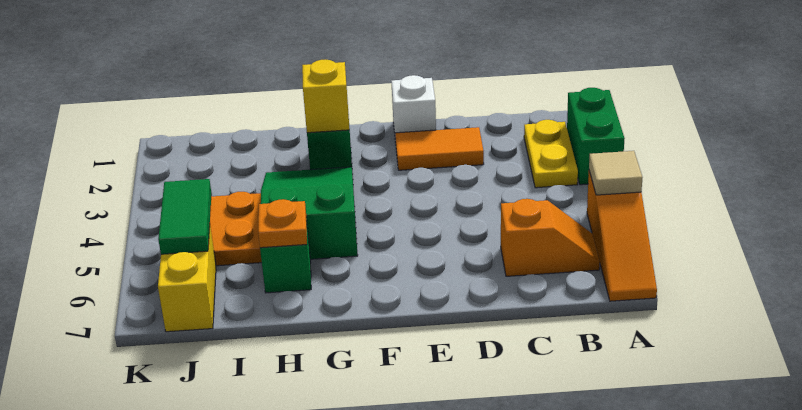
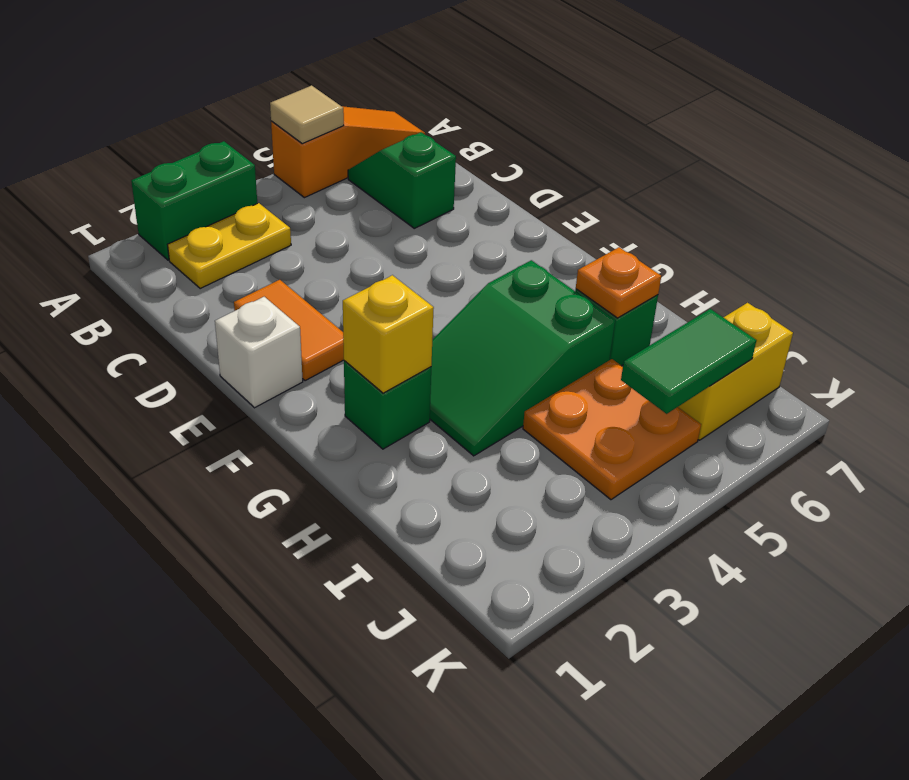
orange slope B6:C6 level 1 top C -> green slope B6:C6 level 1 top C

